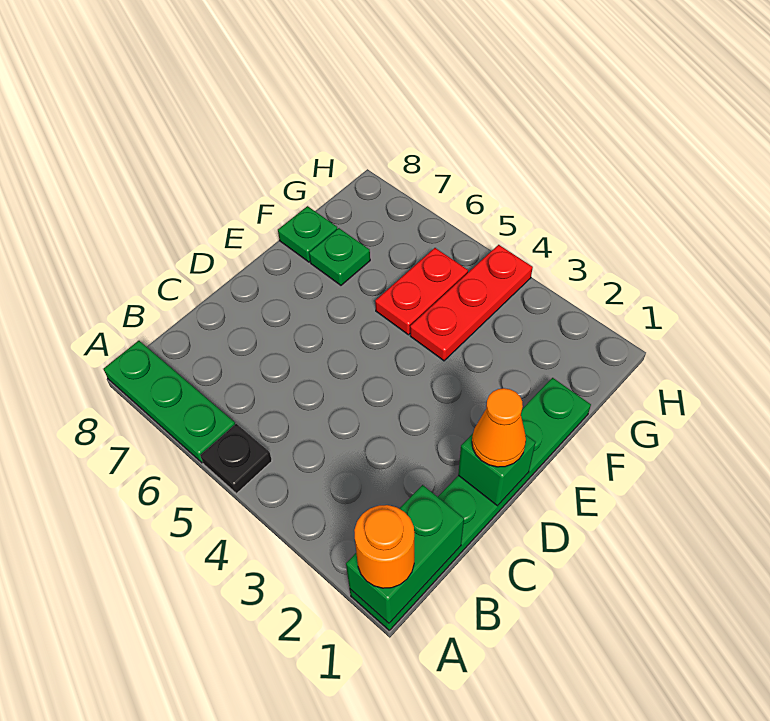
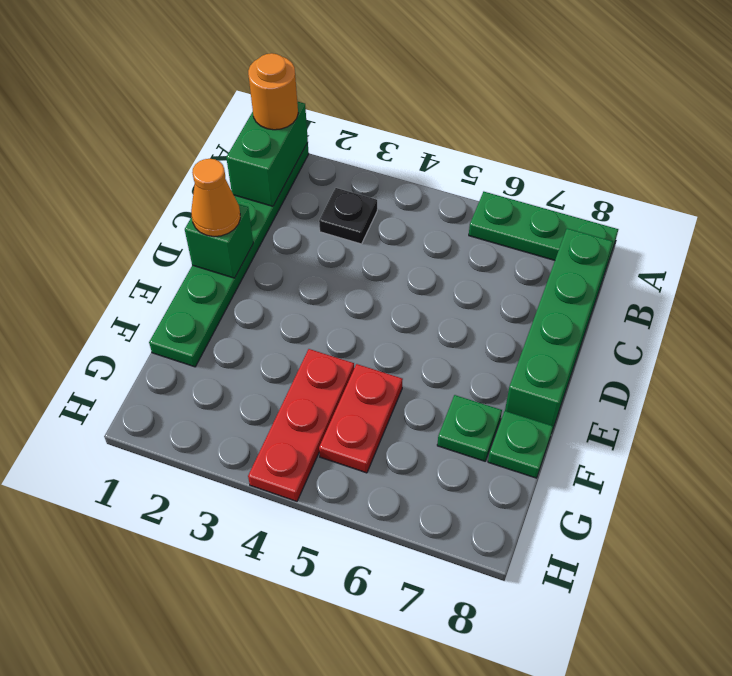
black plate A5 level 1 -> black plate B3 level 1
none -> green brick B8:E8 level 1

